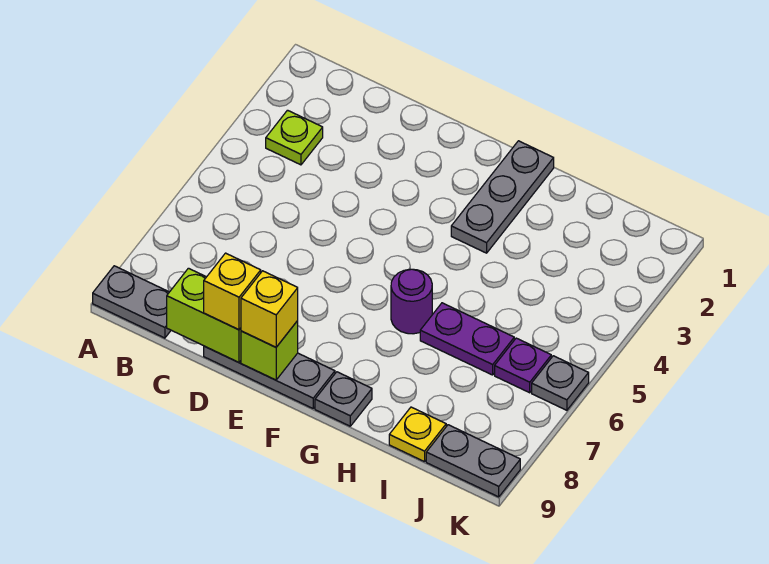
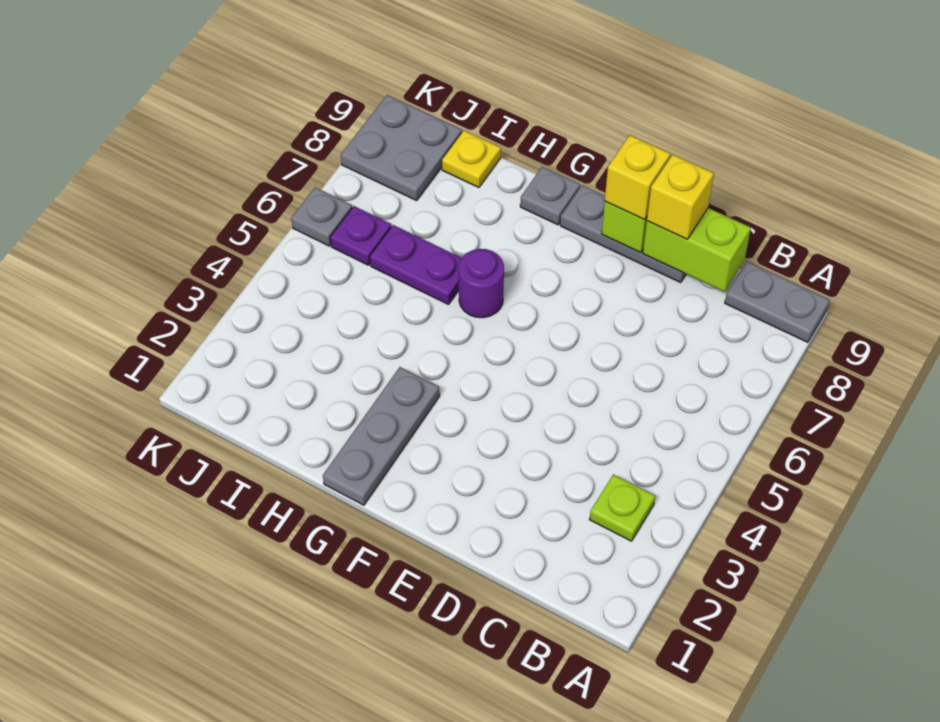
grey plate J9:K9 level 1 -> grey plate J8:K9 level 1

